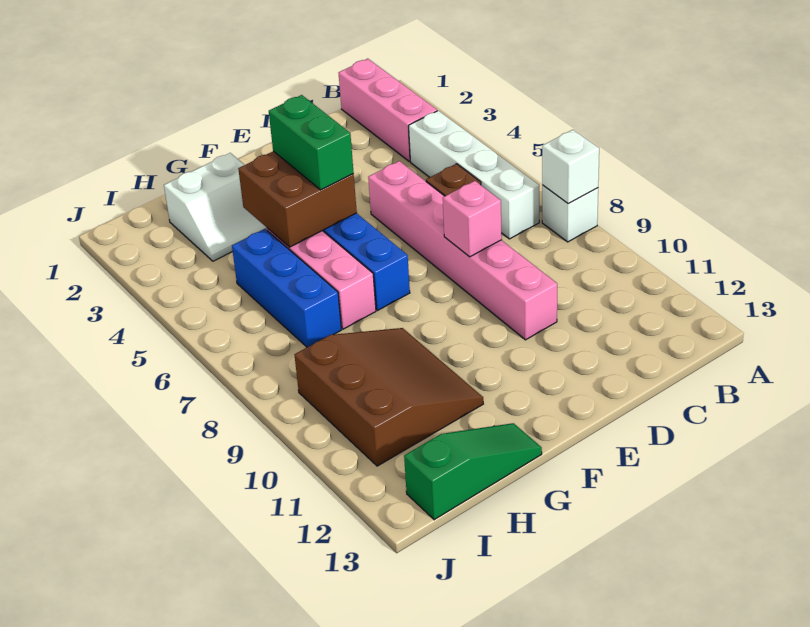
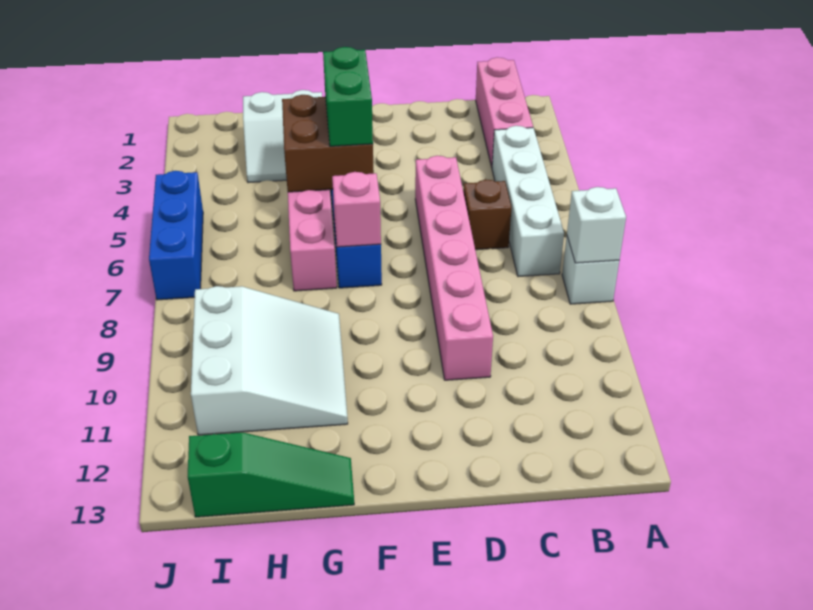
pink brick D8 level 2 -> pink brick F7 level 2
brown slope G9:I11 level 1 top I -> white slope G9:I11 level 1 top I
blue brick H5:H7 level 1 -> blue brick J5:J7 level 1

